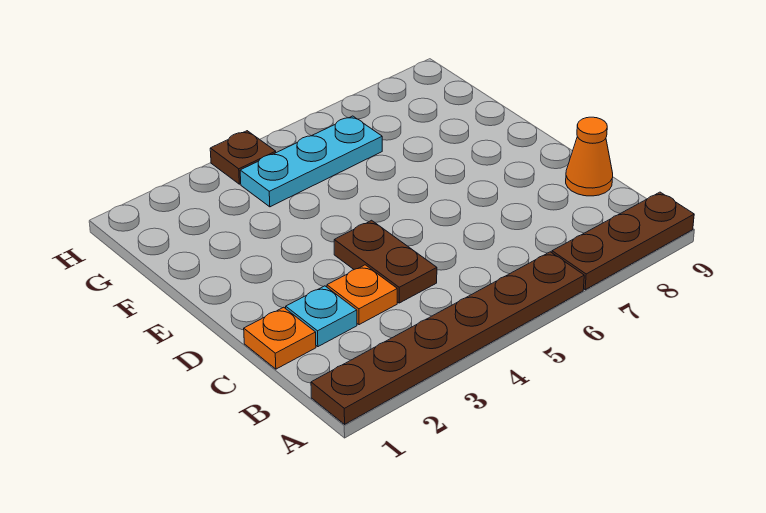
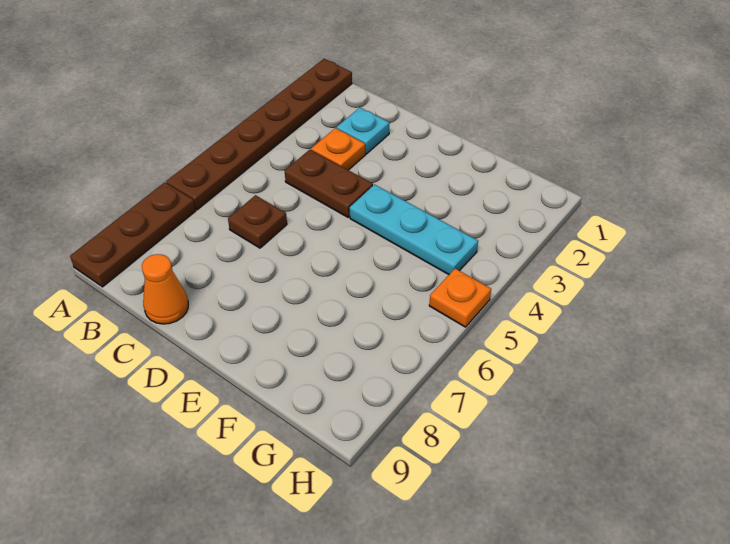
orange plate C1 level 1 -> orange plate H5 level 1
cyan plate G4:G6 level 1 -> cyan plate E4:G4 level 1
brown plate H4 level 1 -> brown plate C6 level 1

